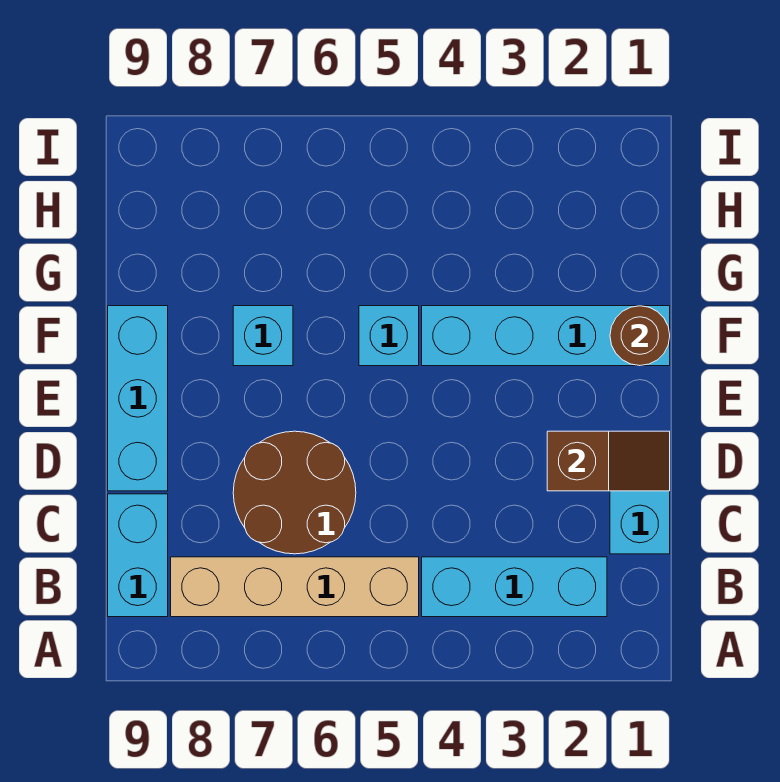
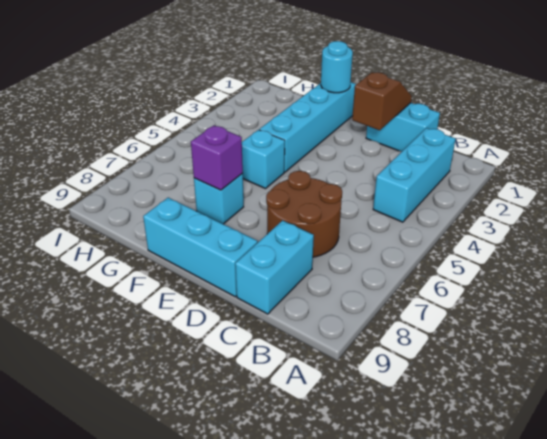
tan brick B5:B8 level 1 -> none
cyan brick B9:C9 level 1 -> cyan brick C8:C9 level 1
brown round brick F1 level 2 -> cyan round brick F1 level 2
none -> purple brick F7 level 2

